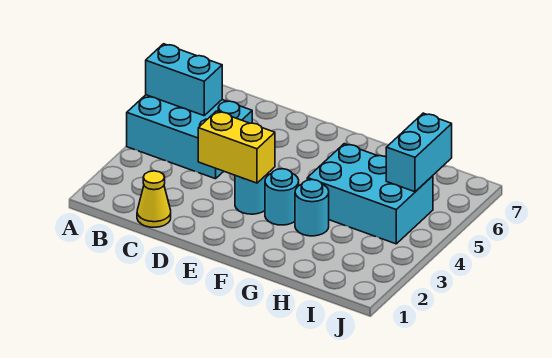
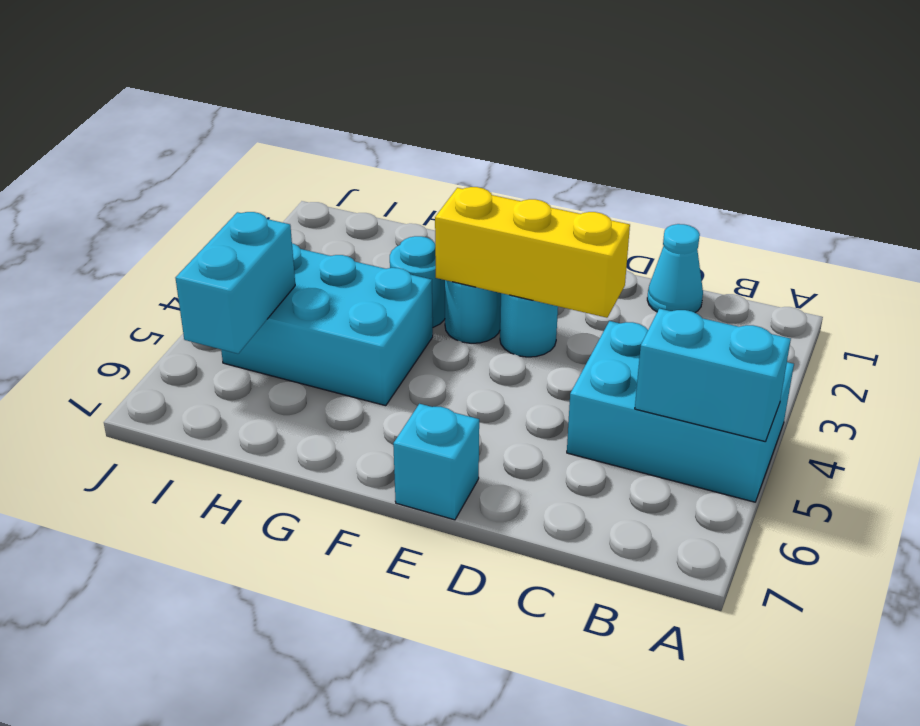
yellow cone C1 level 1 -> cyan cone C1 level 1
yellow brick D3:E3 level 2 -> yellow brick D3:F3 level 2
none -> cyan brick E7 level 1

